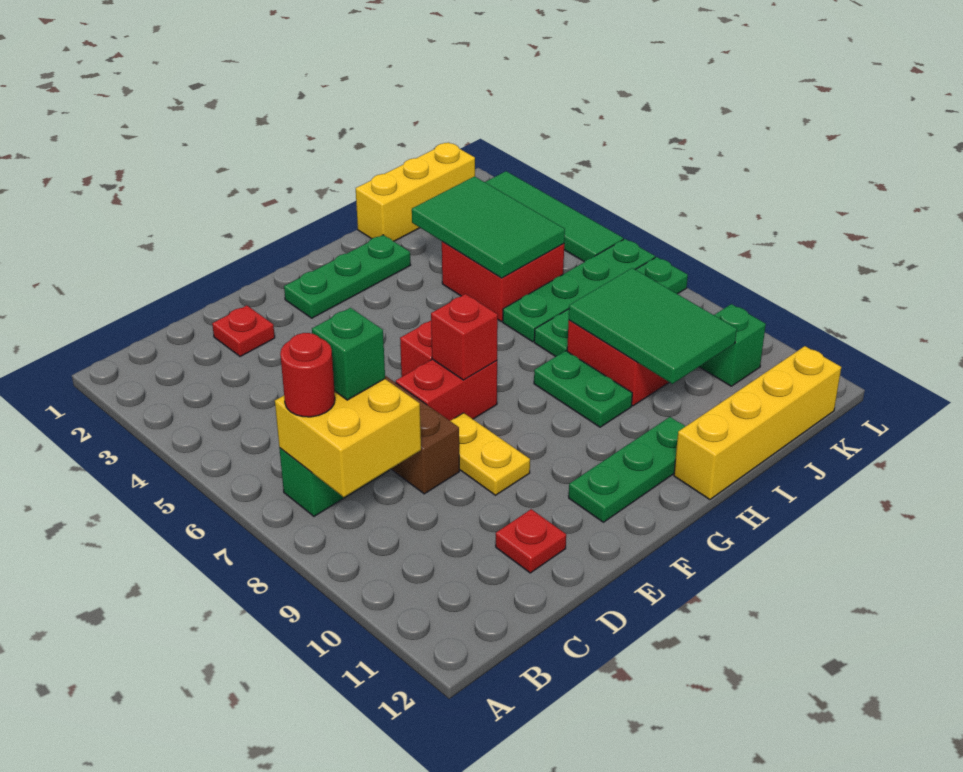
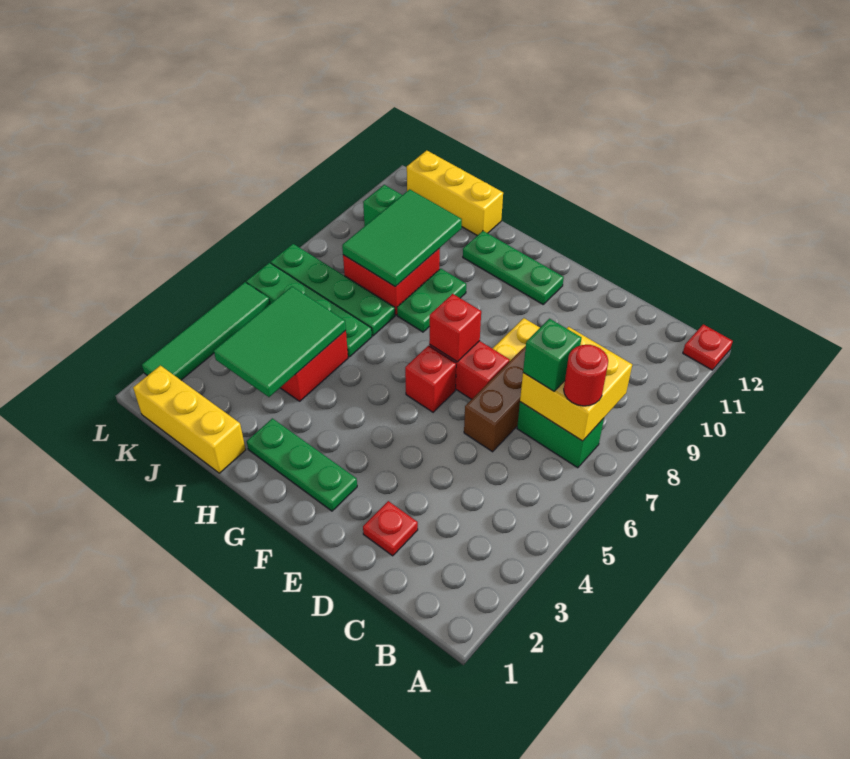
red plate D11 level 1 -> red plate A12 level 1
yellow brick H12:K12 level 1 -> yellow brick I12:K12 level 1

